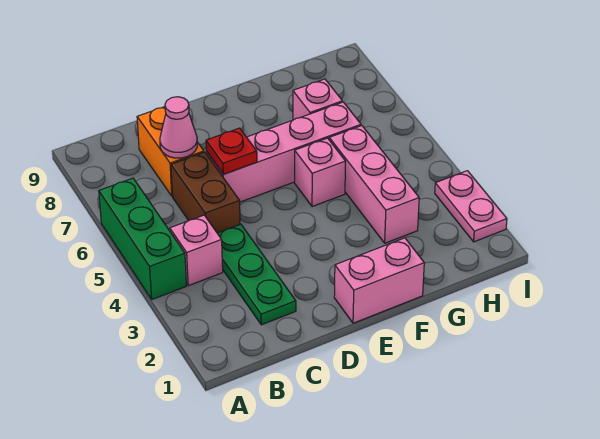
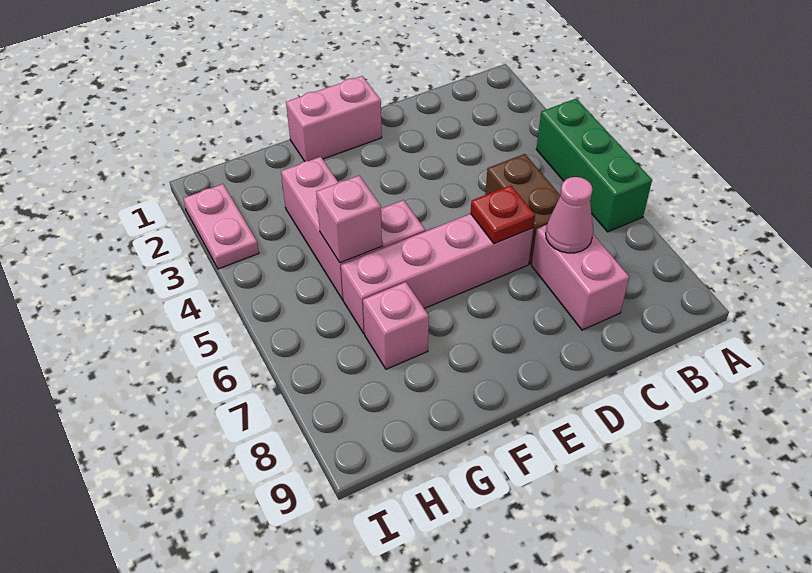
pink brick B4 level 1 -> pink brick G5 level 2
green plate C2:C4 level 1 -> none
orange brick C7:C8 level 1 -> pink brick C7:C8 level 1

